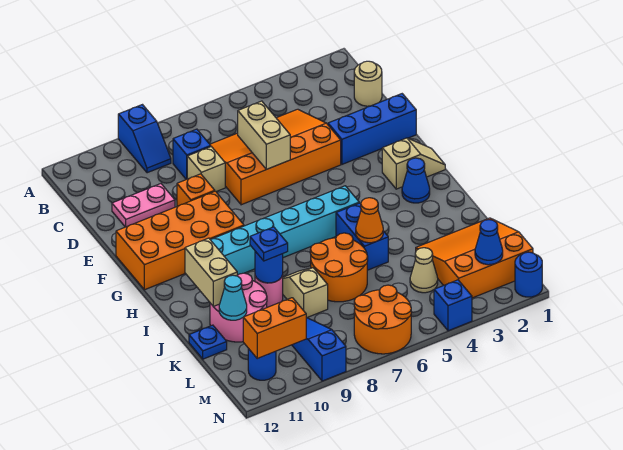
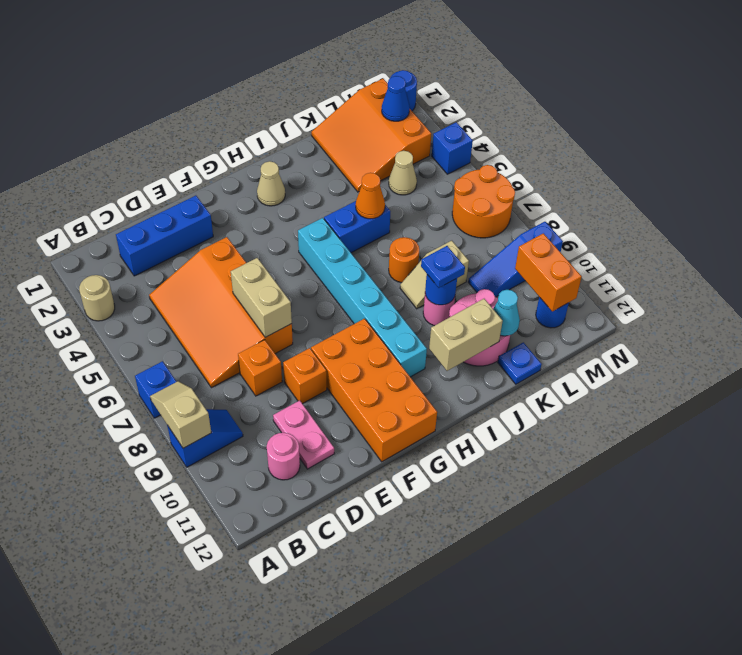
tan round brick C1 level 1 -> tan round brick A3 level 1
blue brick C8 level 1 -> blue brick A7 level 1
none -> pink round brick C11 level 1
tan brick D6:E6 level 2 -> tan brick E6:E7 level 2
tan brick D8 level 1 -> orange brick D8 level 1
blue brick E1:E3 level 1 -> blue brick C2:E2 level 1
tan slope G1:G2 level 1 top 2 -> tan slope A8:A9 level 2 top 9
blue cone H2 level 1 -> tan cone H2 level 1
orange round brick J6:K7 level 1 -> orange round brick J7 level 1

